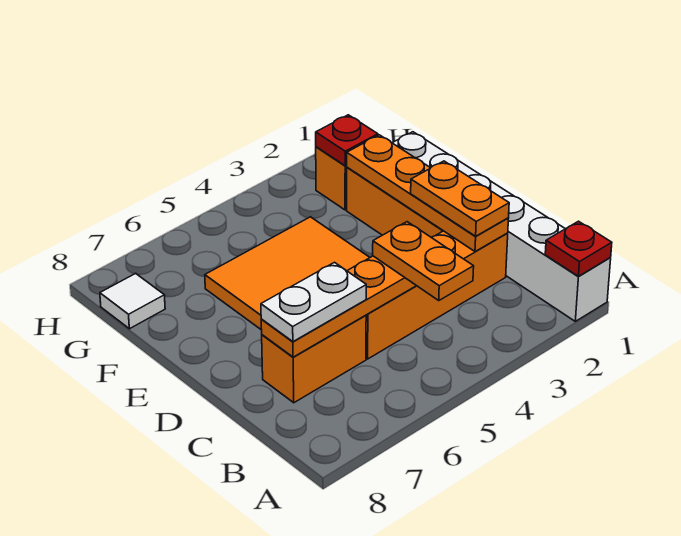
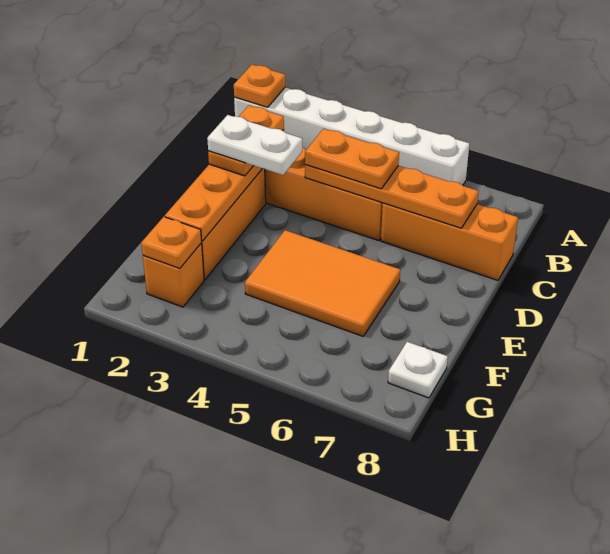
white brick A1:F1 level 1 -> white brick A1:A6 level 1
red plate A1 level 2 -> orange plate A1 level 2
orange plate B4:C4 level 3 -> orange plate C4:C5 level 3
orange brick C6:C7 level 1 -> orange brick C6:C8 level 1
white plate C6:C7 level 3 -> white plate D2:D3 level 4
red plate G2 level 2 -> orange plate G2 level 2
white tile G8 level 1 -> white plate G8 level 1

